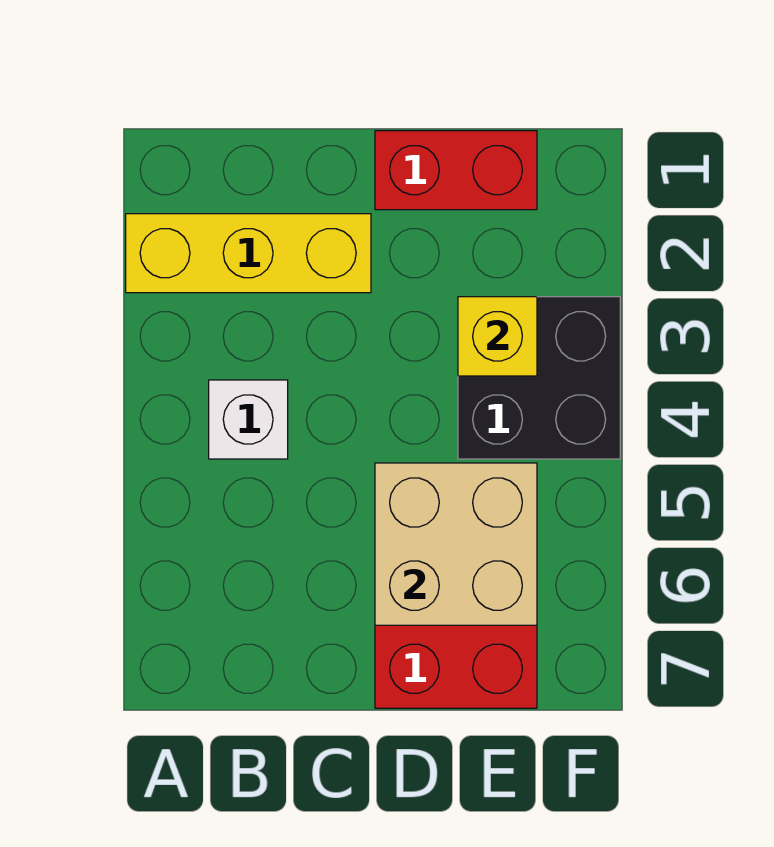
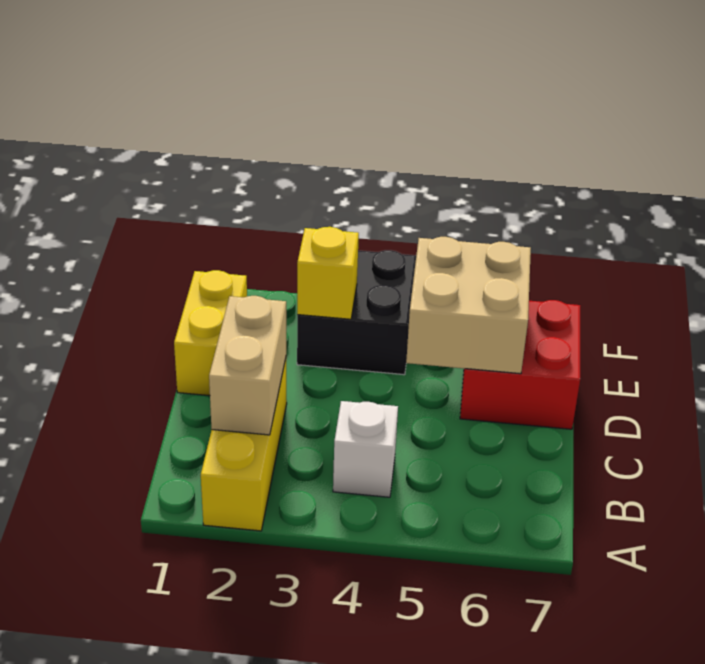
none -> tan brick B2:C2 level 2
red brick D1:E1 level 1 -> yellow brick D1:E1 level 1

